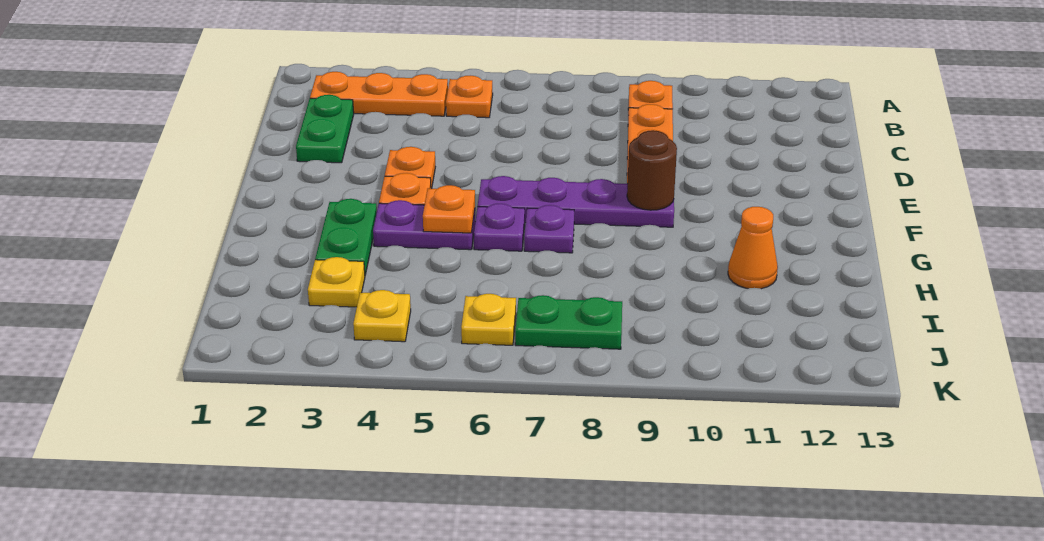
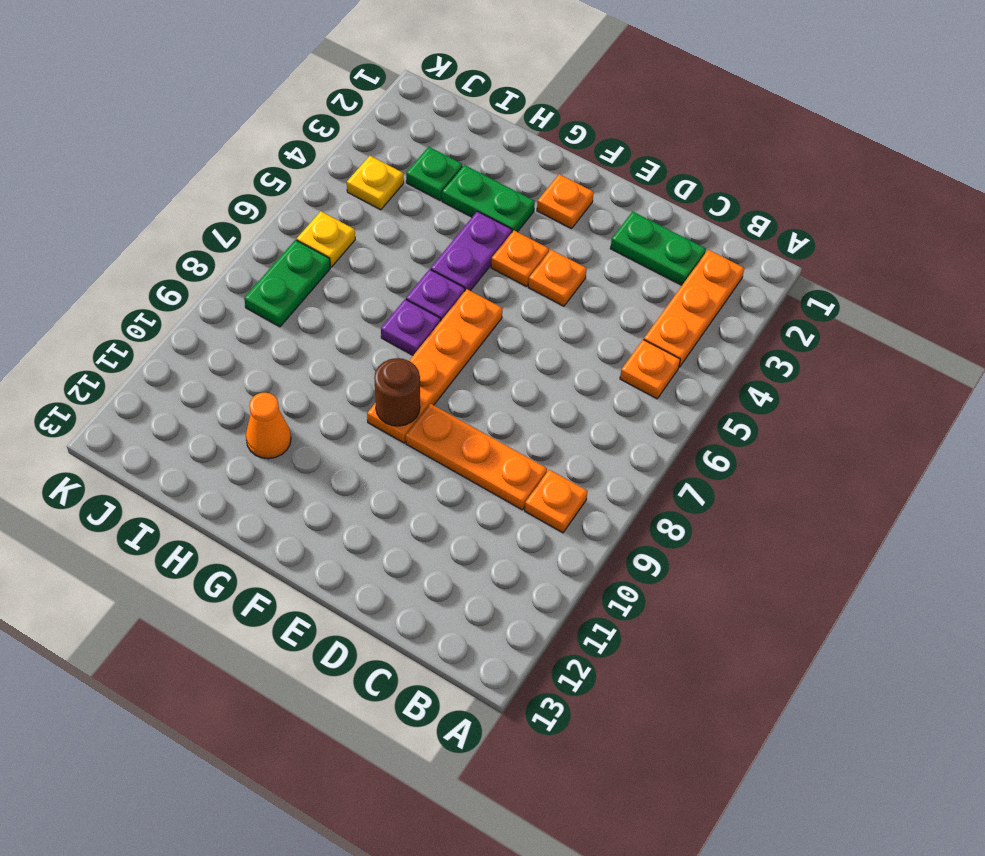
purple plate F6:F9 level 1 -> orange plate F6:F9 level 1
orange plate G5 level 2 -> orange plate F2 level 1
yellow plate I3 level 1 -> green plate I3 level 1

